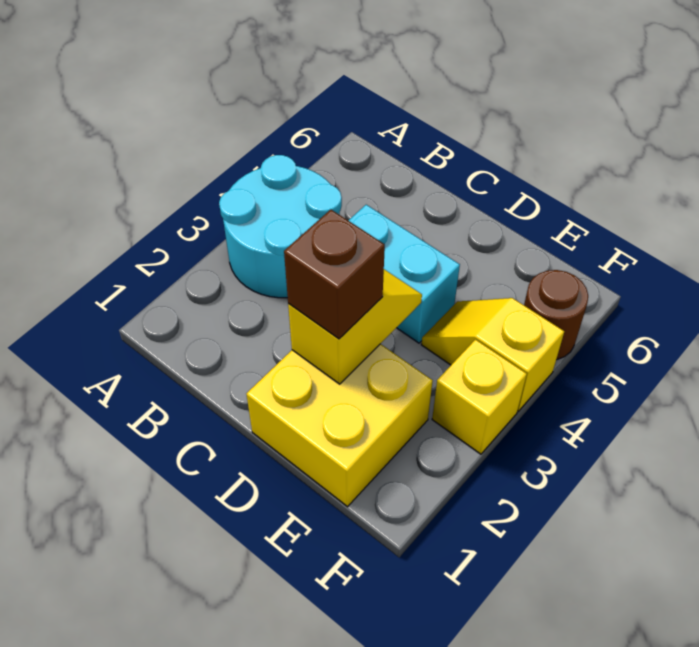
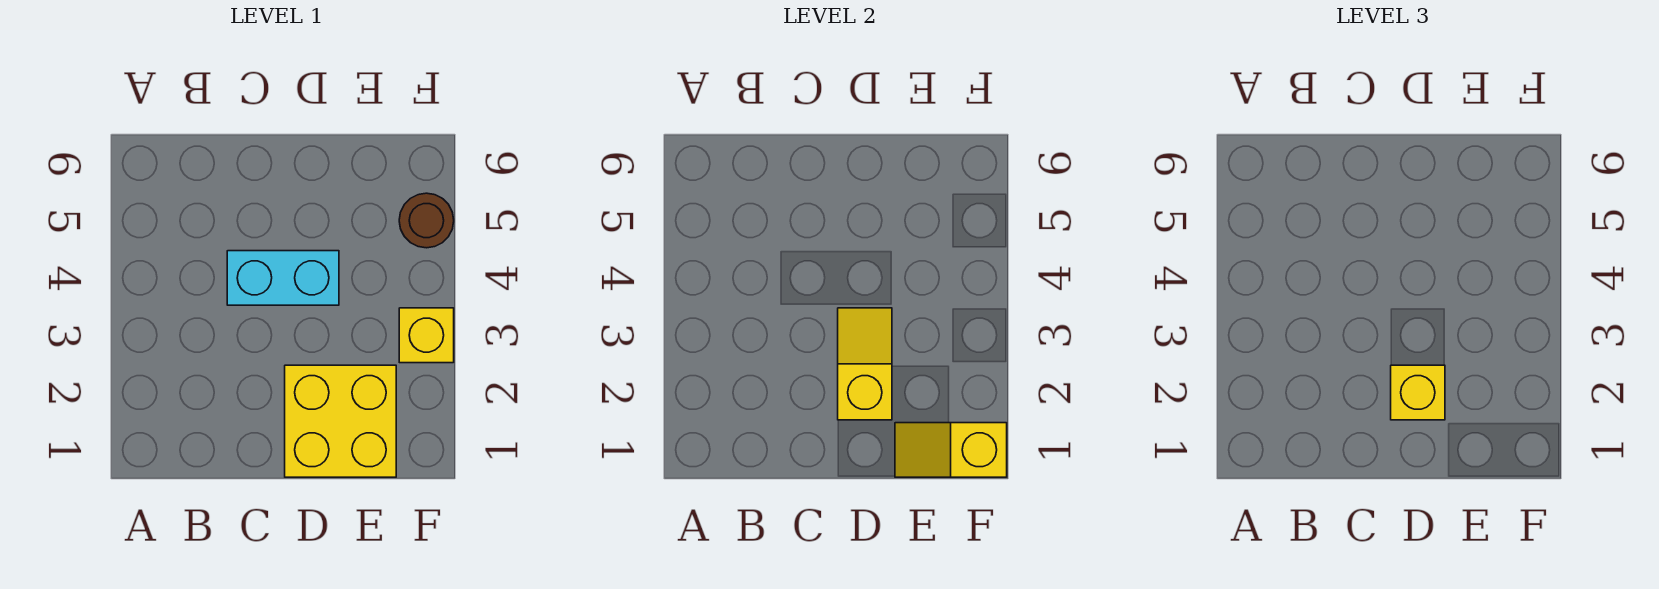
cyan round brick A3:B4 level 1 -> none
brown brick D2 level 3 -> yellow brick D2 level 3
yellow slope E4:F4 level 1 top F -> yellow slope E1:F1 level 2 top F

